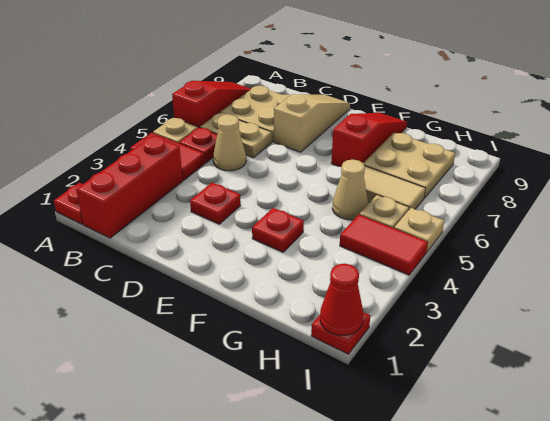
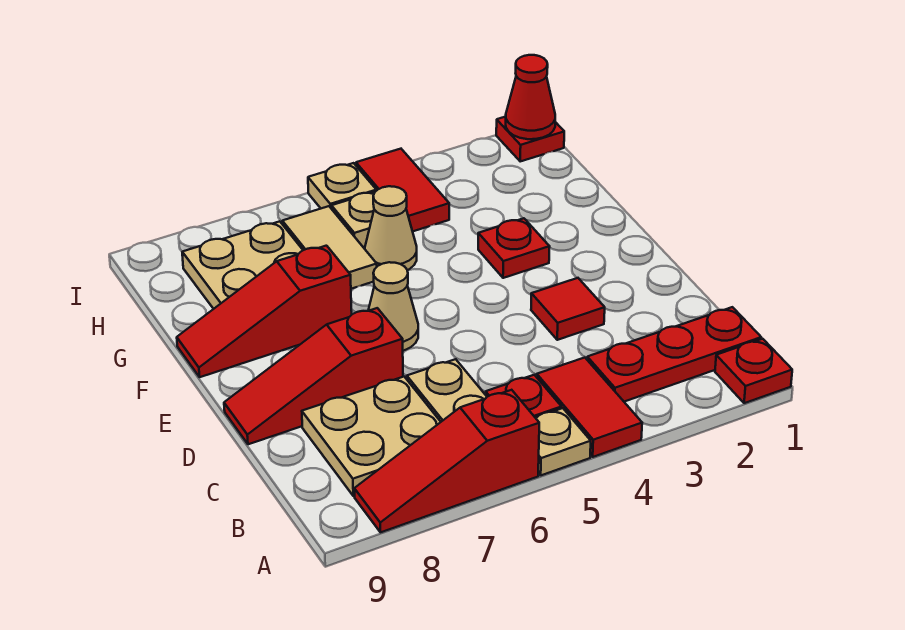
red brick B1:B3 level 1 -> red plate B1:B3 level 1
tan cone C5 level 1 -> tan cone E6 level 1
red plate D3 level 1 -> red tile D3 level 1
tan slope D7:D9 level 1 top 7 -> red slope D7:D9 level 1 top 7

